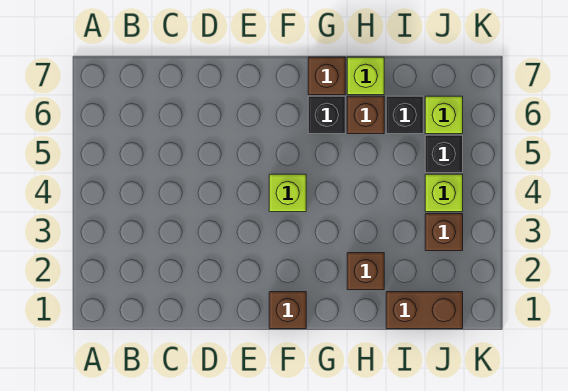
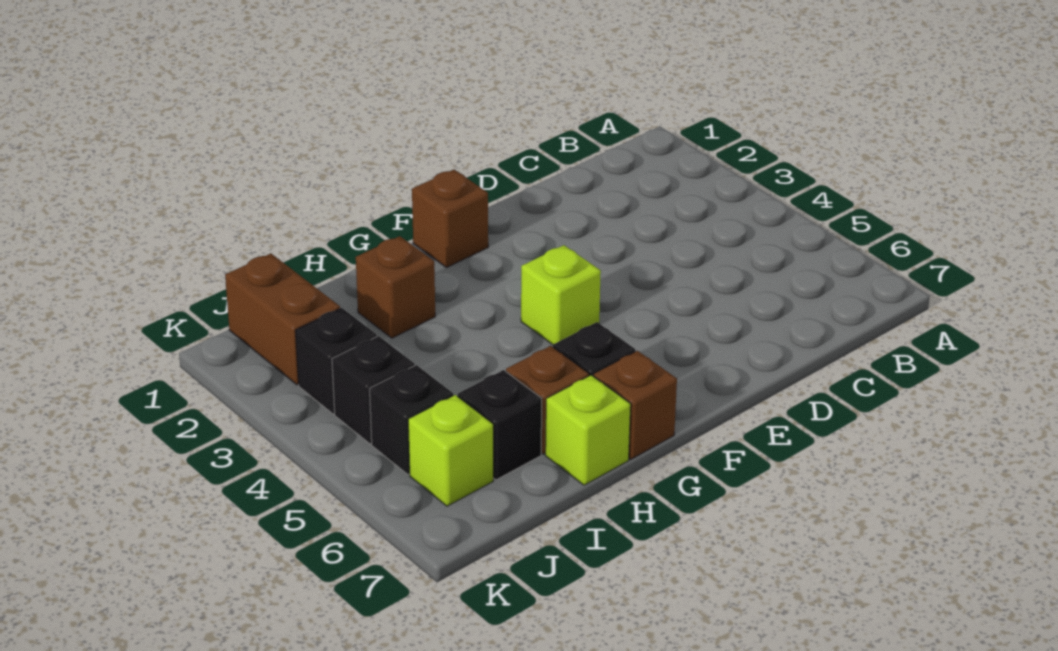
brown brick I1:J1 level 1 -> brown brick J1:J2 level 1
brown brick J3 level 1 -> black brick J3 level 1
lime brick J4 level 1 -> black brick J4 level 1

